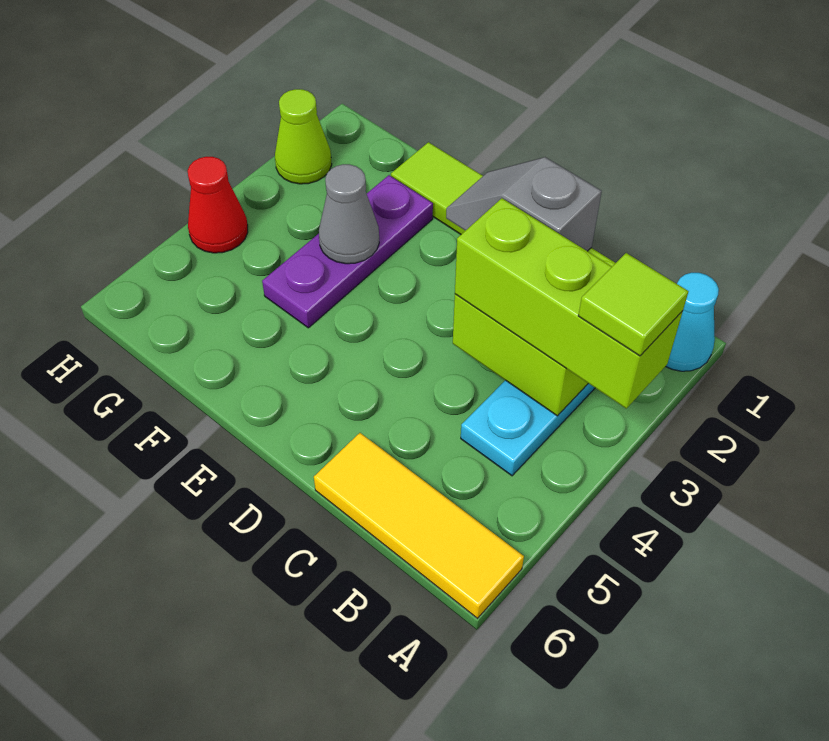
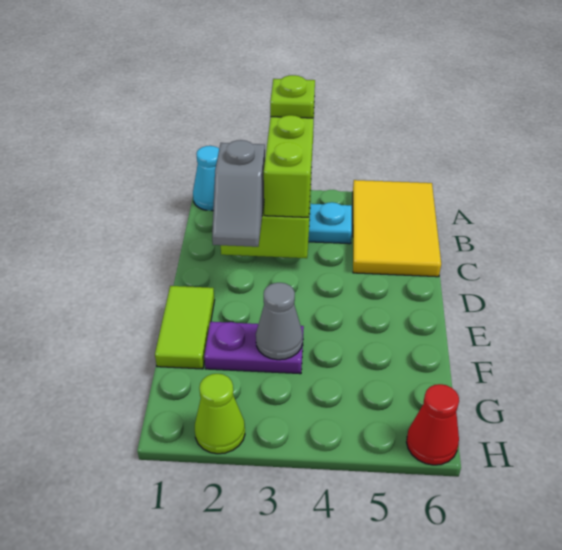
lime tile A3 level 4 -> lime plate A3 level 4
yellow tile A6:C6 level 1 -> yellow tile A5:C6 level 1
purple plate F2:F4 level 1 -> purple plate F2:F3 level 1
red cone H4 level 1 -> red cone H6 level 1

